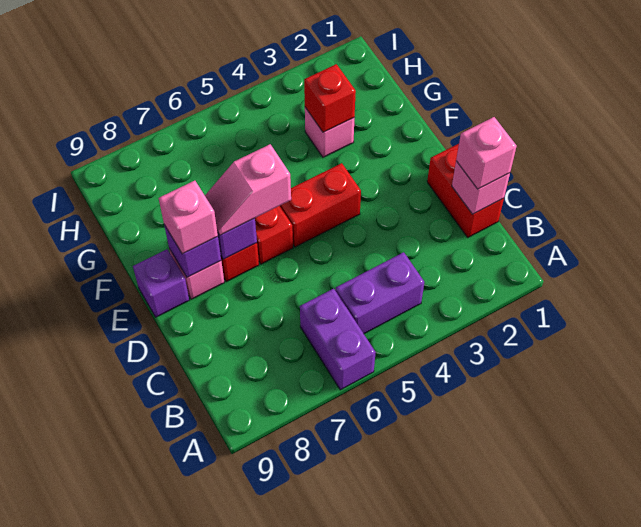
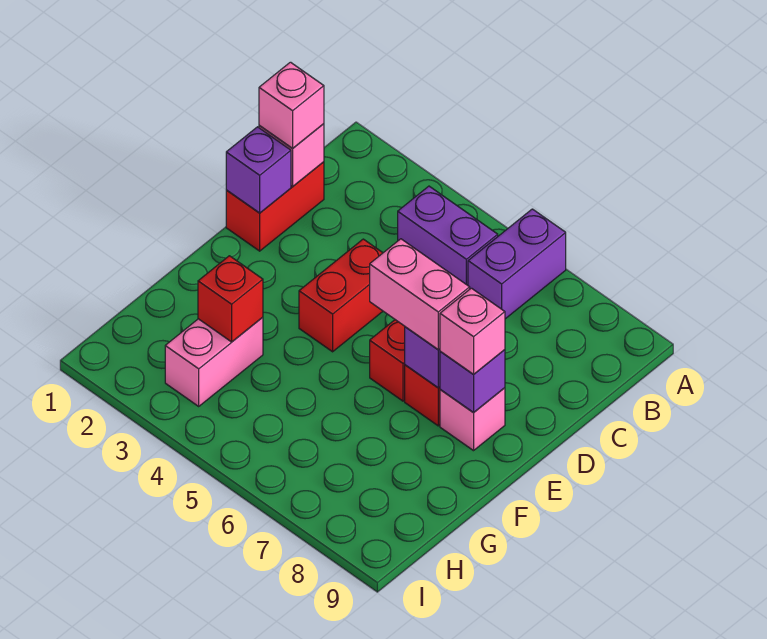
red brick E4:E5 level 1 -> red brick D4:E4 level 1
pink slope E6:E7 level 3 top 6 -> pink brick E6:E7 level 3
purple brick E9 level 1 -> purple brick D1 level 2
pink brick G3 level 1 -> pink brick G3:H3 level 1

